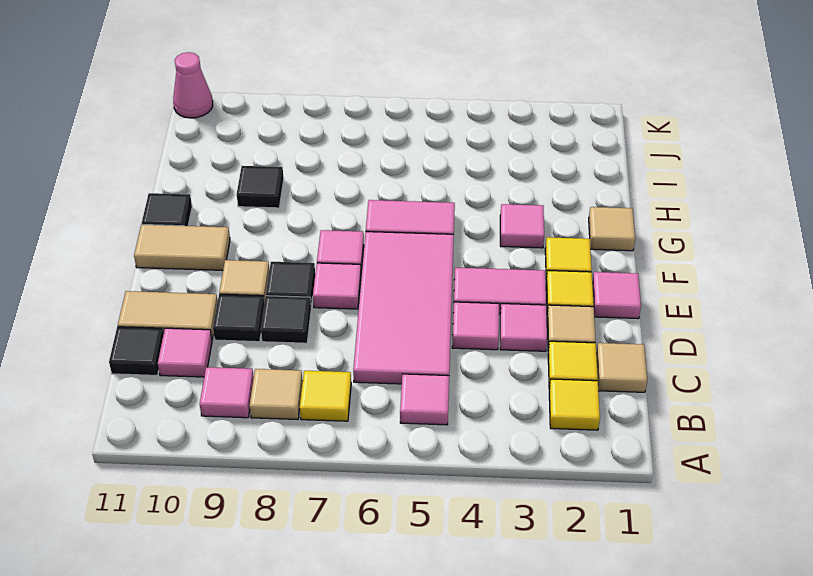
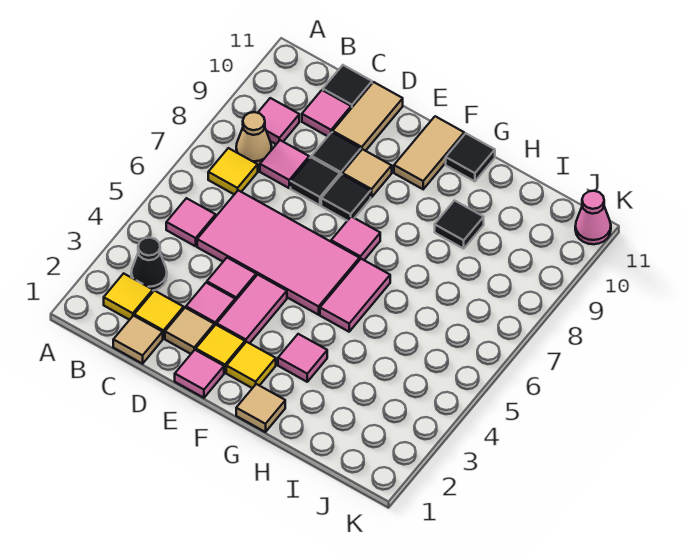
none -> black cone B3 level 1
tan tile B8 level 1 -> tan cone B8 level 1
pink tile E7 level 1 -> pink tile C8 level 1

